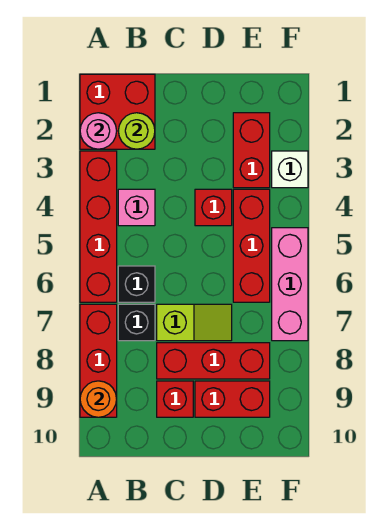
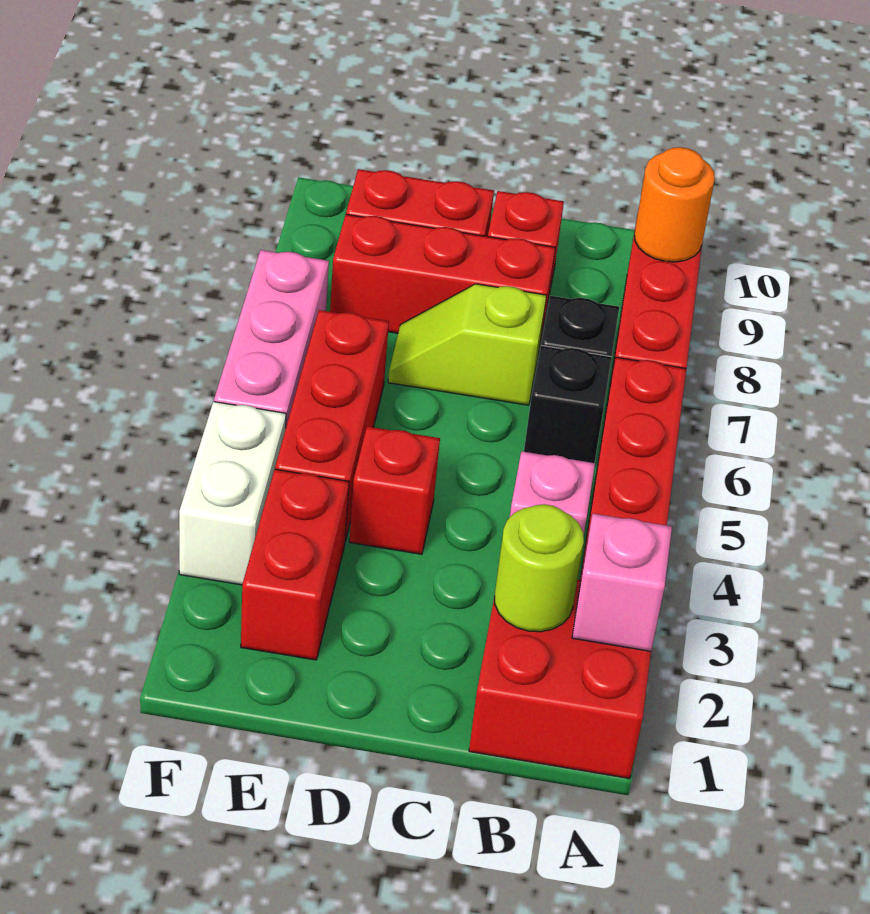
pink round brick A2 level 2 -> pink brick A2 level 2
white brick F3 level 1 -> white brick F3:F4 level 1

